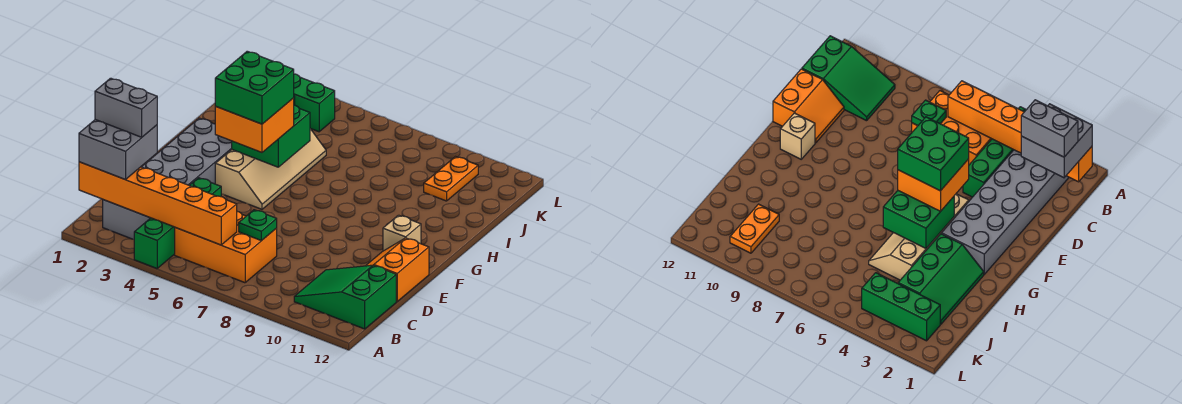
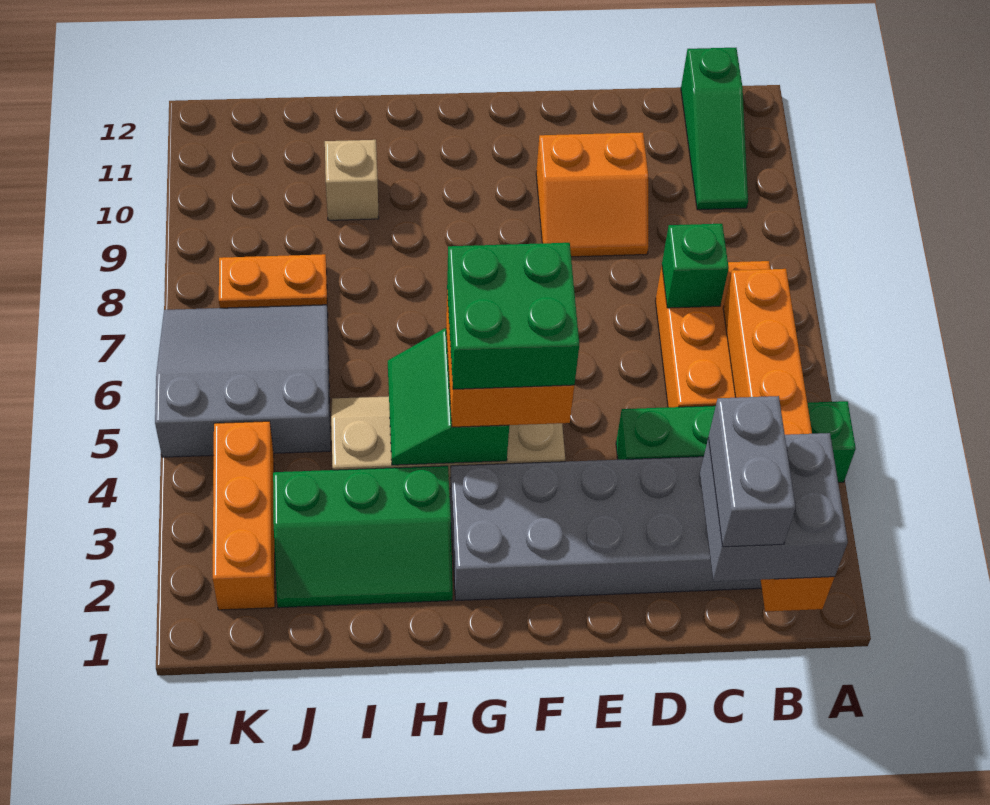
green slope B10:C12 level 1 top 12 -> green slope B10:B12 level 1 top 12
green plate C7 level 2 -> green brick C7 level 2
orange slope D11:E12 level 1 top 12 -> orange slope D9:E10 level 1 top 10
tan brick F11 level 1 -> tan brick I10 level 1
green brick G4:H5 level 2 -> green slope G4:H5 level 2 top G
none -> grey slope J5:L7 level 1 top 5
orange plate J10:K10 level 1 -> orange plate J8:K8 level 1
green brick K2:K4 level 1 -> orange brick K2:K4 level 1

